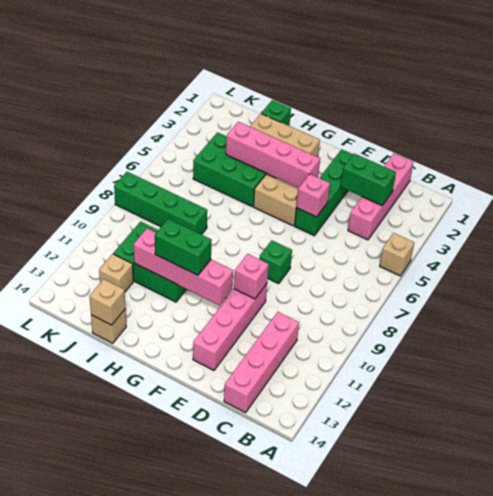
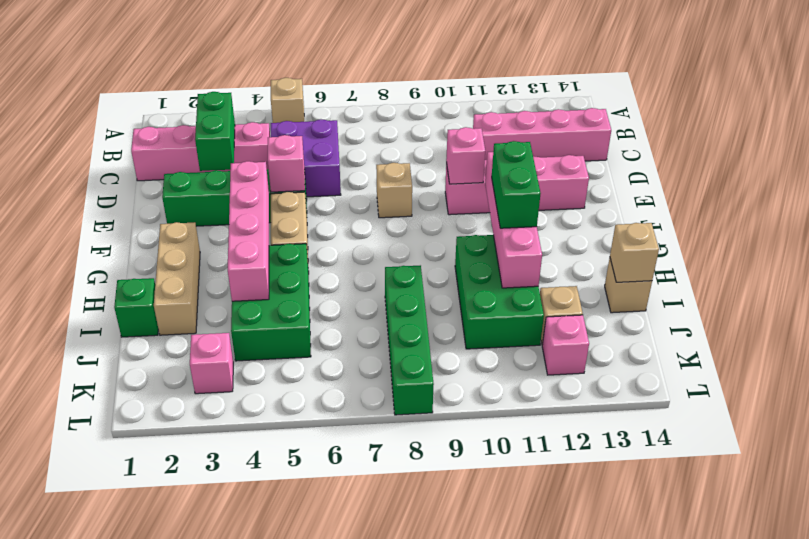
none -> purple brick C5:D6 level 1
green brick E8 level 1 -> tan brick E8 level 1
none -> pink brick K3 level 1
none -> pink brick K12 level 1

